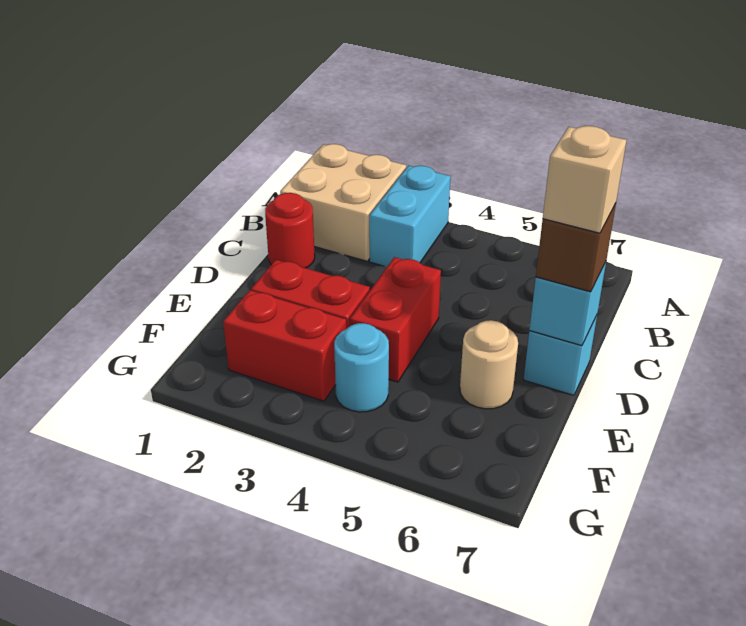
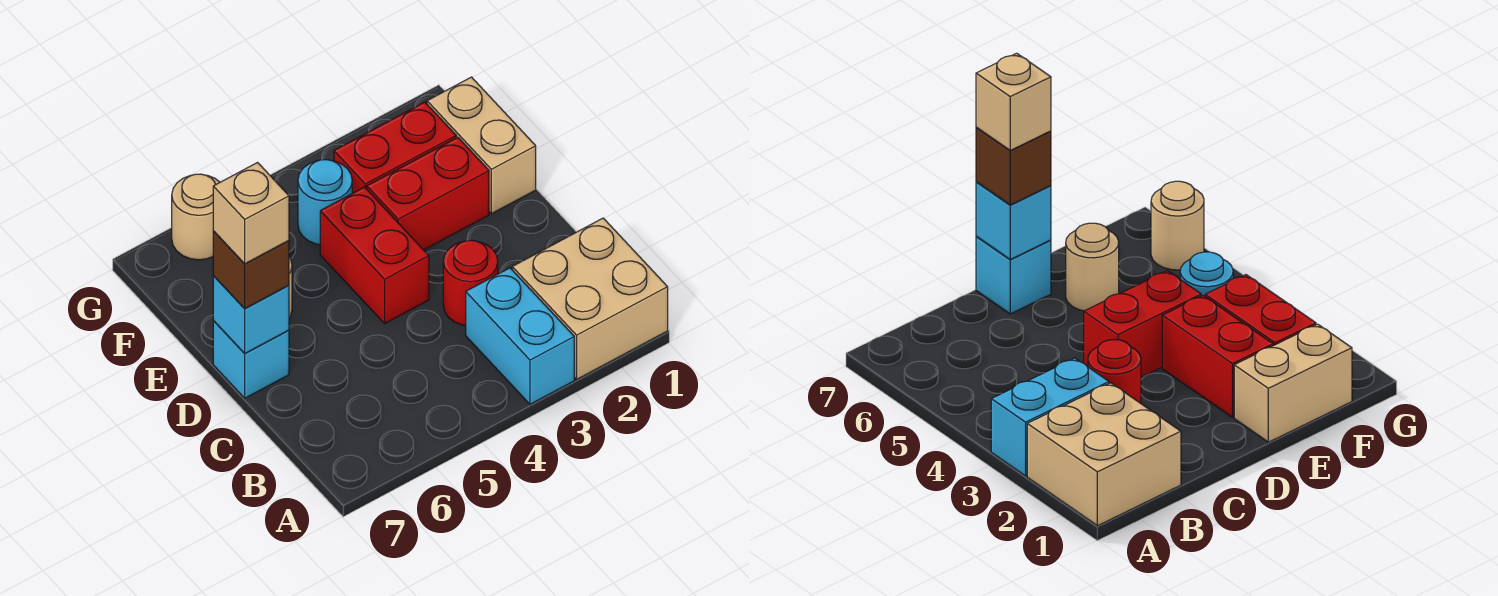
red round brick C1 level 1 -> red round brick C3 level 1
none -> tan brick E1:F1 level 1
none -> tan round brick G6 level 1

